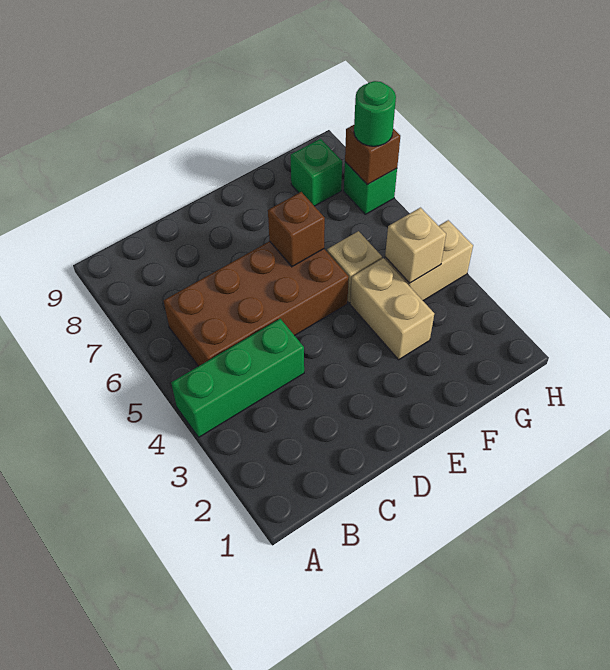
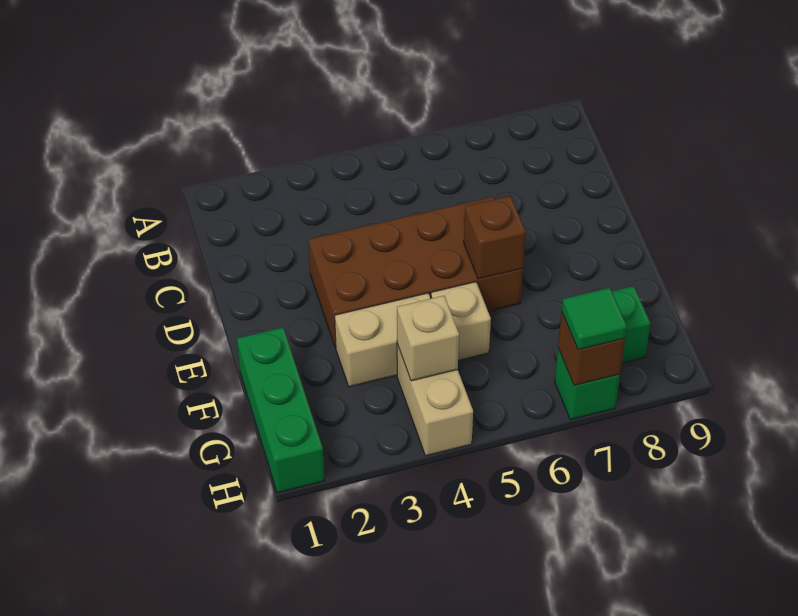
green brick A4:C4 level 1 -> green brick F1:H1 level 1
brown brick B5:E6 level 1 -> brown brick D3:E6 level 1
green round brick H7 level 3 -> green tile H7 level 3

